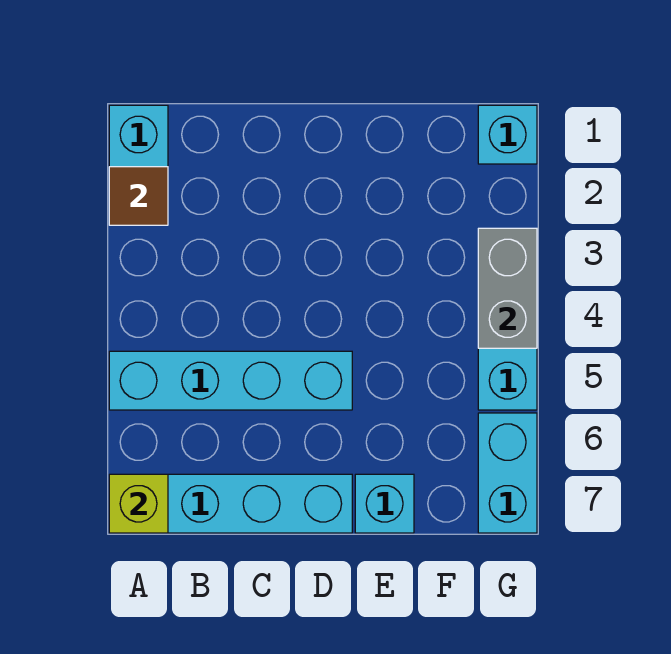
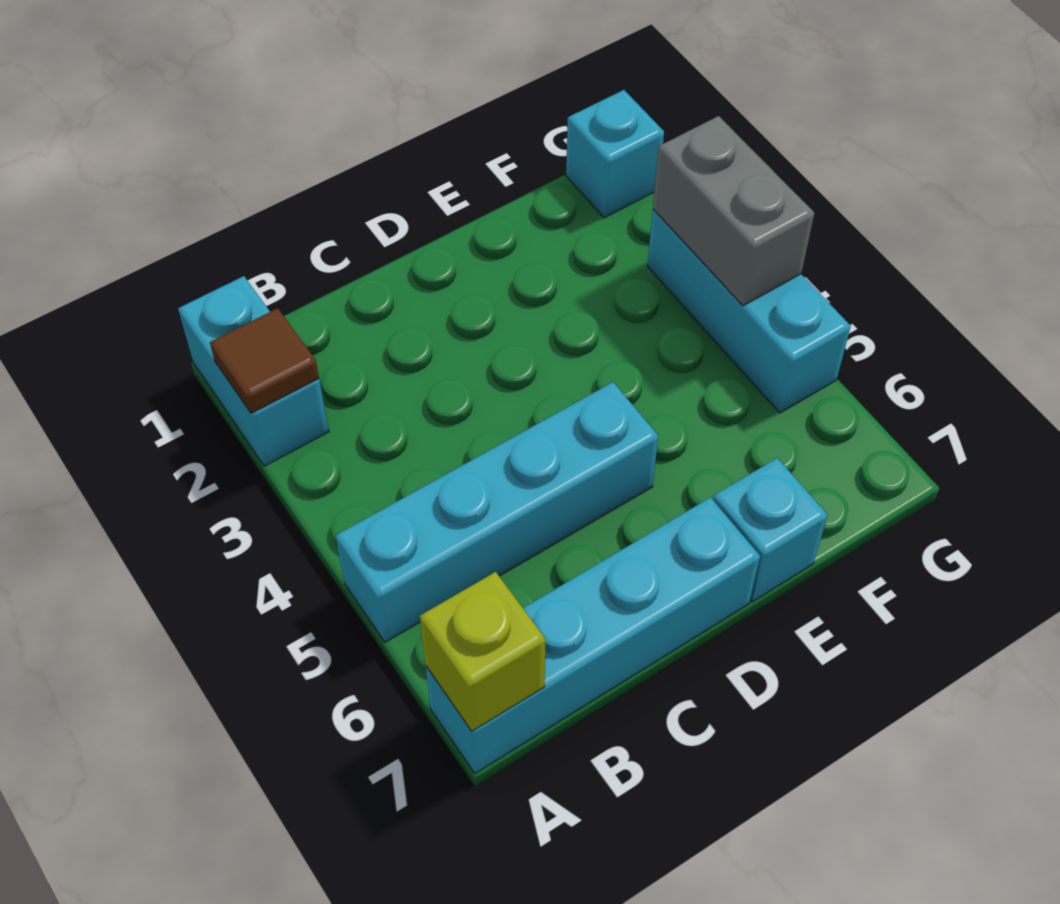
cyan brick G6:G7 level 1 -> none

